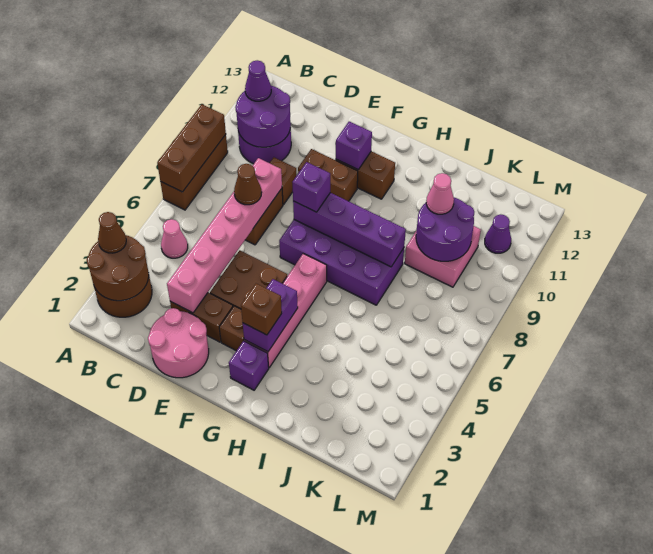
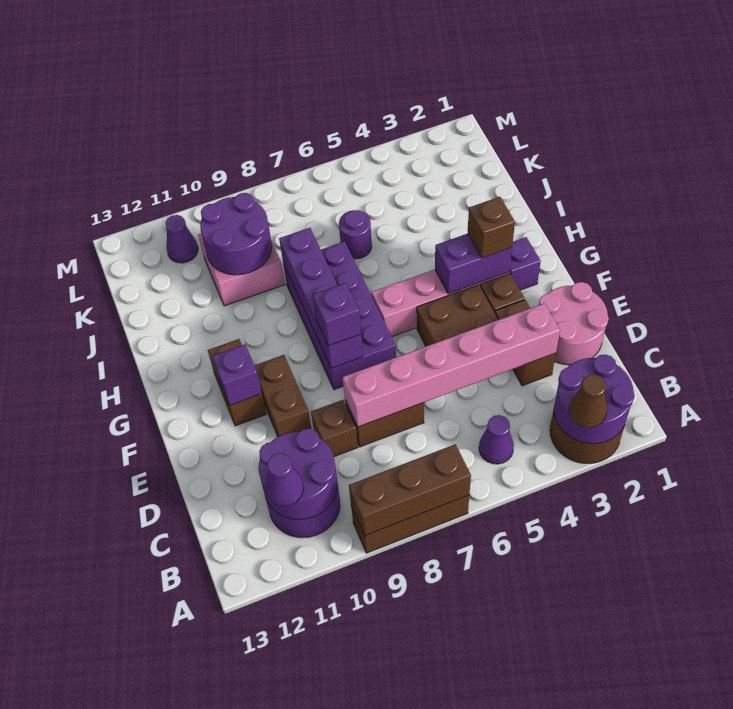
brown round brick A2:B3 level 2 -> purple round brick A2:B3 level 2
pink cone B5 level 1 -> purple cone B5 level 1
brown cone D7 level 3 -> none
none -> purple round brick J6 level 1
pink cone J10 level 3 -> none

